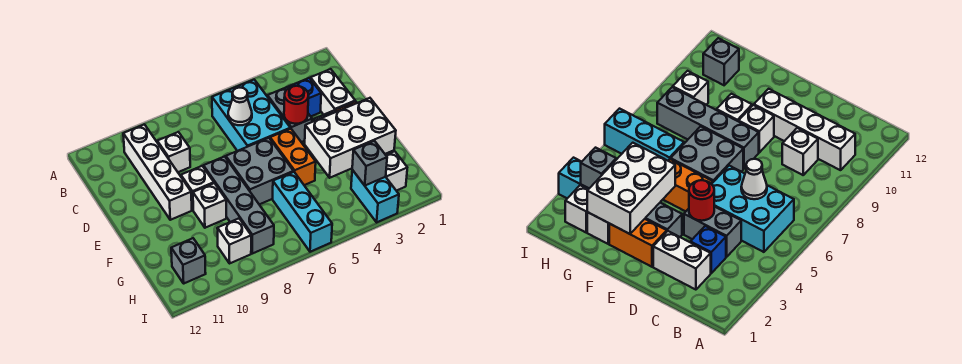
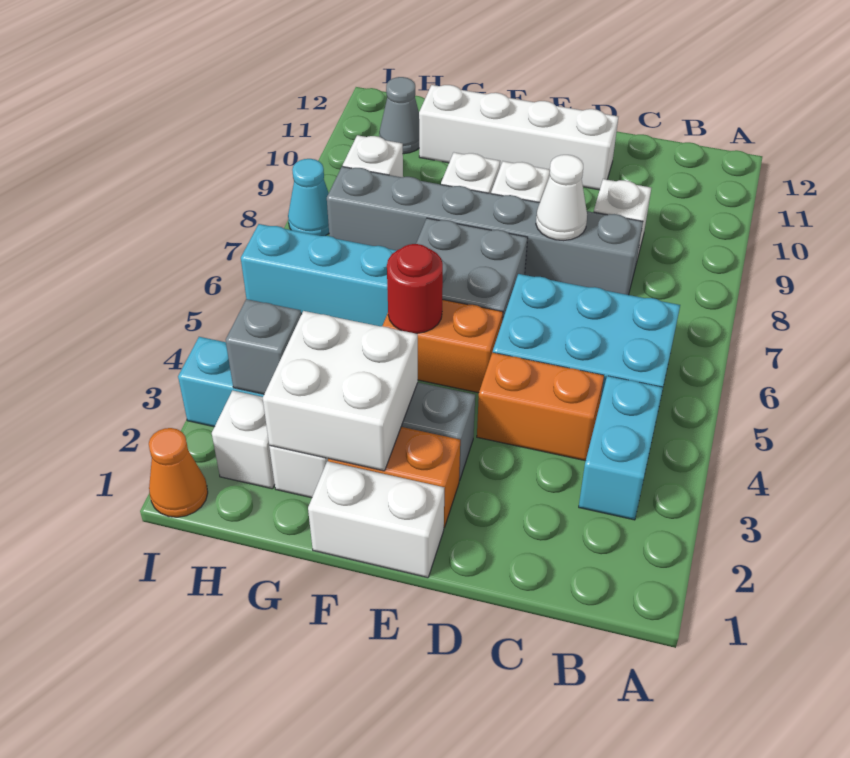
none -> cyan brick B3:B4 level 1
white brick B10:E10 level 1 -> white brick D11:G11 level 1
white brick C2:D2 level 1 -> white brick E1:F1 level 1
blue brick C3 level 1 -> none
grey brick C4:D4 level 1 -> orange brick C4:D4 level 1
white cone C6 level 2 -> white cone D8 level 2
red round brick D4 level 2 -> red round brick F5 level 2
grey brick E8:H8 level 1 -> grey brick C8:H8 level 1
white brick F2:G4 level 2 -> white brick F2:G3 level 2
grey brick H11 level 1 -> grey cone H11 level 1
none -> orange cone I1 level 1
none -> cyan cone I8 level 1

